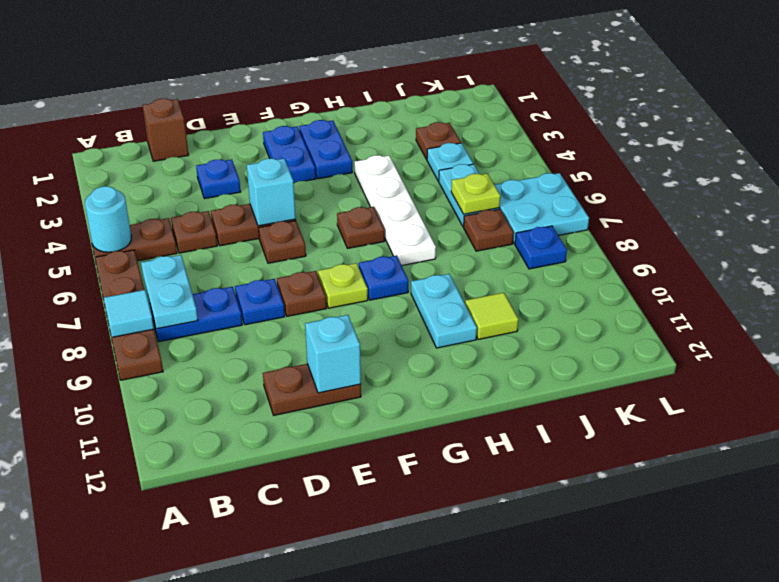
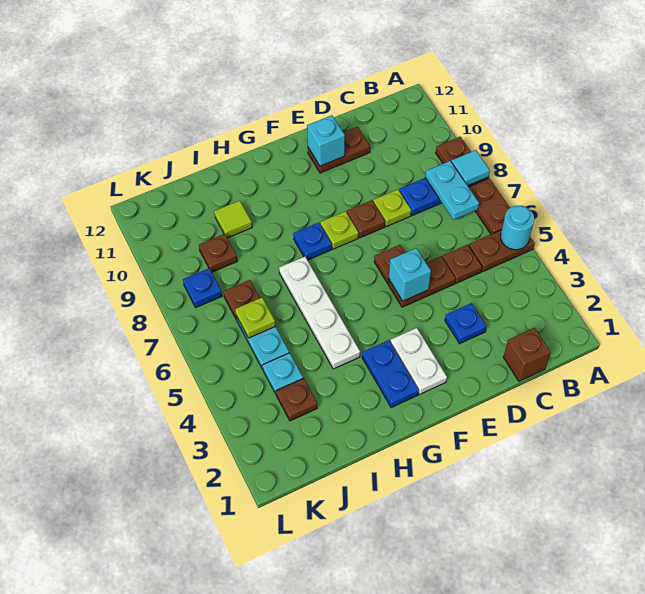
blue plate D8 level 1 -> lime plate D8 level 1
blue plate F2:F3 level 1 -> white plate F2:F3 level 1
brown plate G6 level 1 -> brown plate J9 level 1
cyan plate H9:H10 level 1 -> none
cyan plate K6:L7 level 1 -> none

